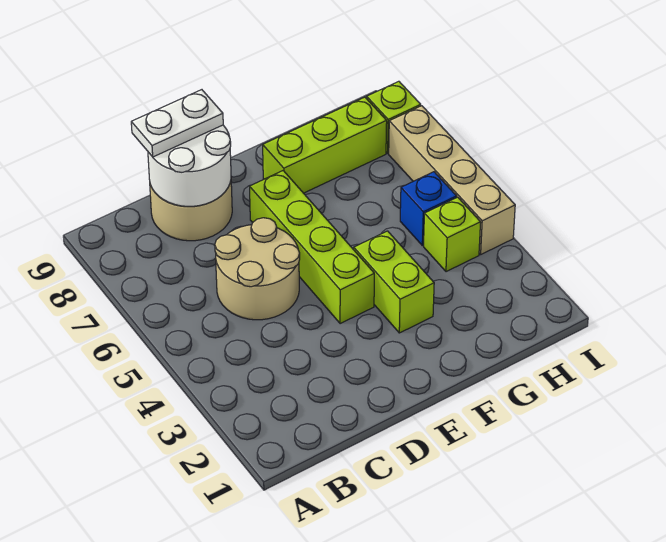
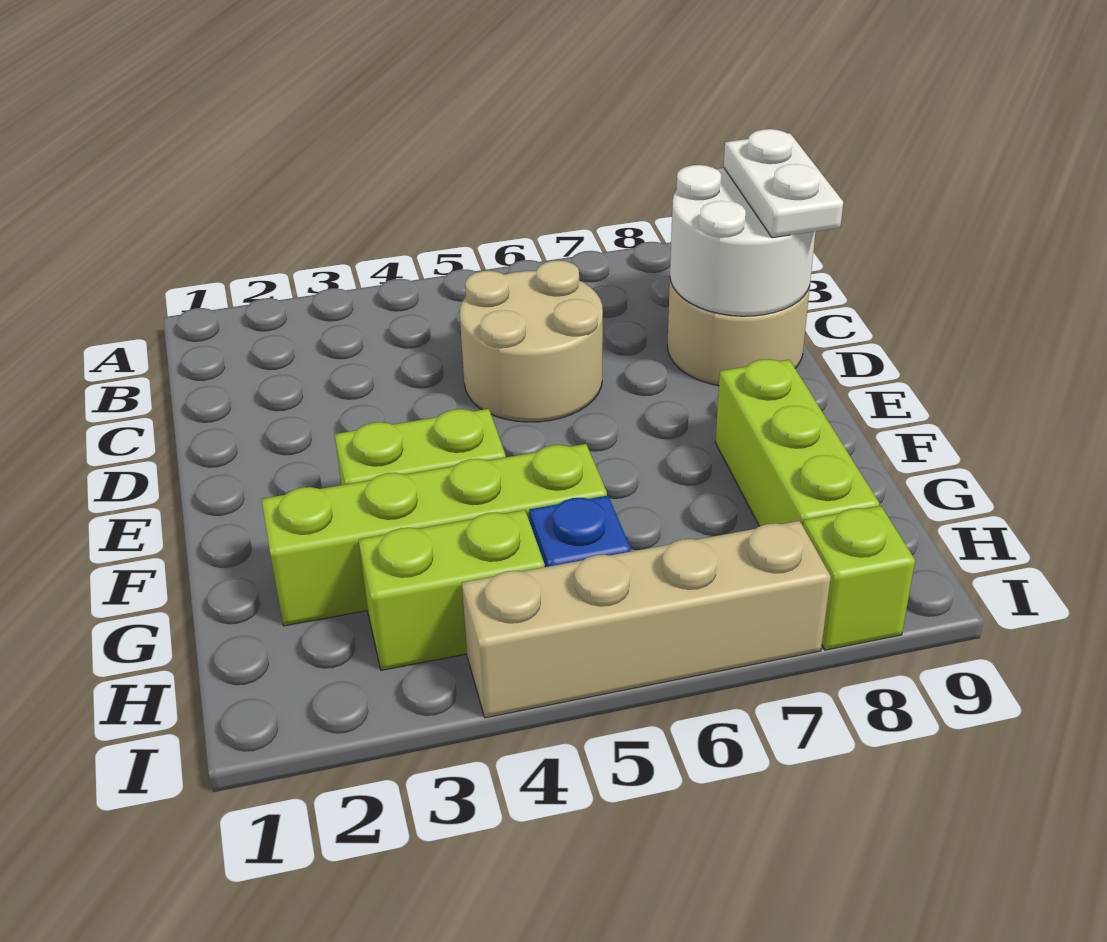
lime brick E4:E7 level 1 -> lime brick G2:G5 level 1
lime brick H4 level 1 -> lime brick H3:H4 level 1

